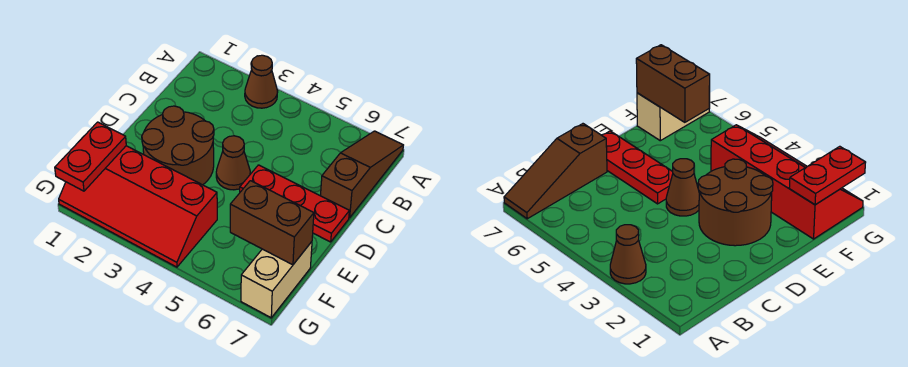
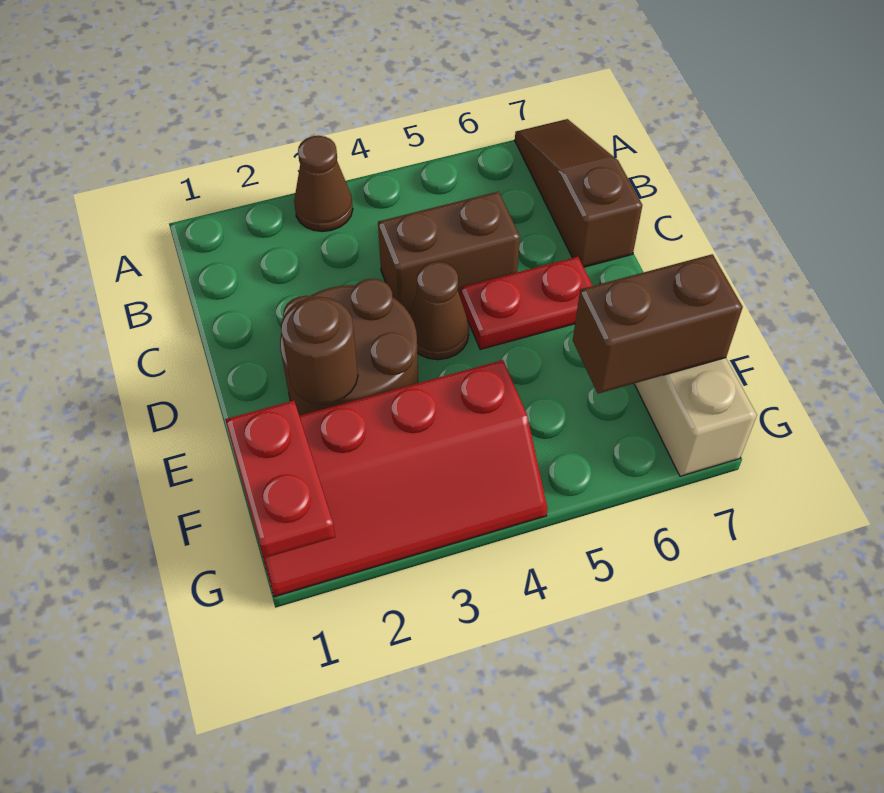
none -> brown brick C4:C5 level 1
red plate D5:D7 level 1 -> red plate D5:D6 level 1
none -> brown round brick E2 level 2

